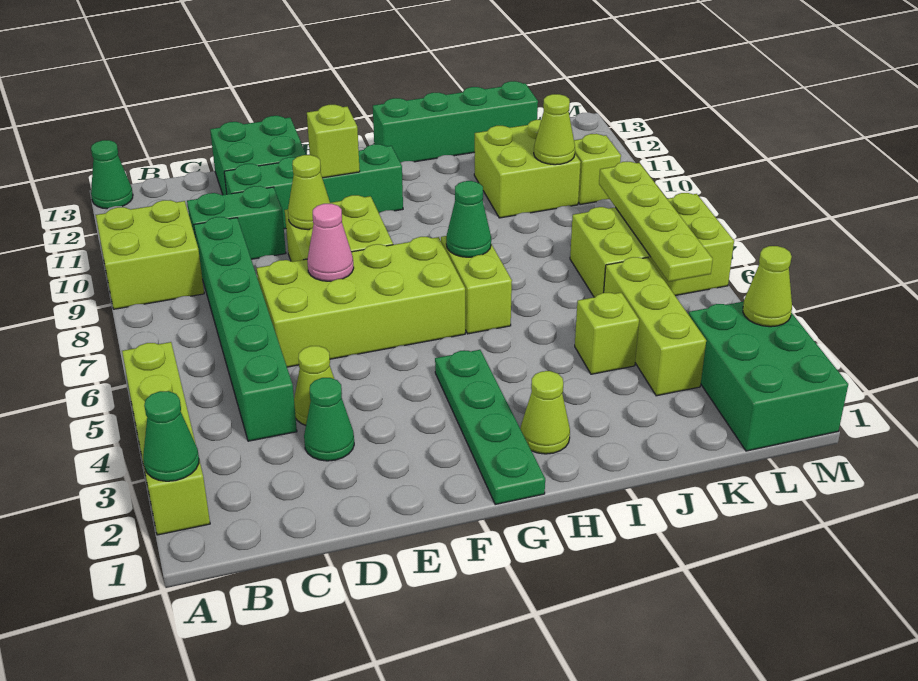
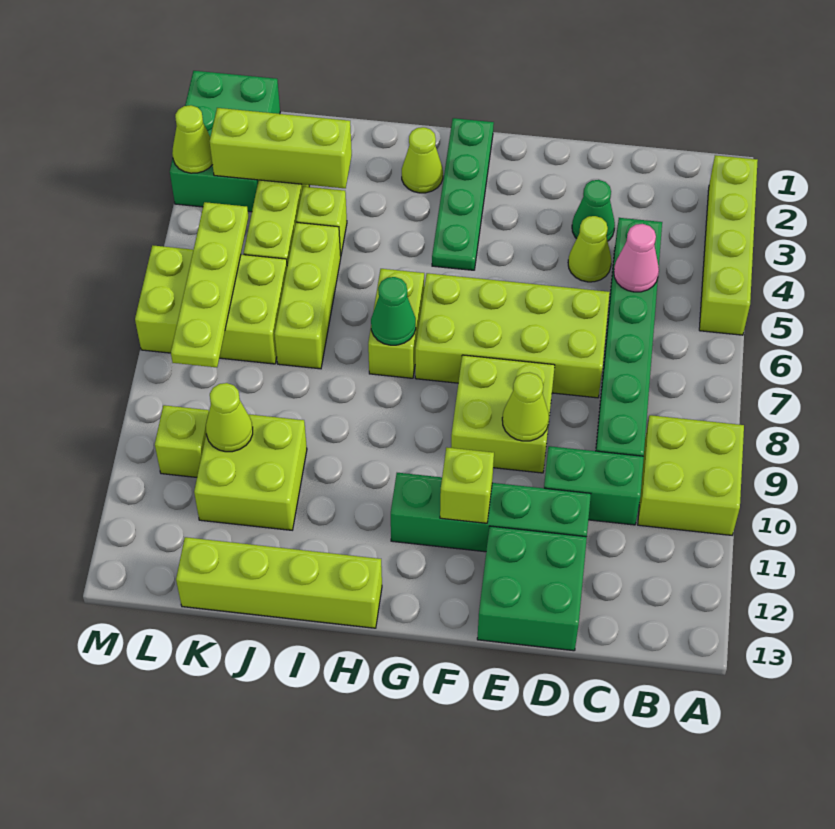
green cone A2 level 2 -> none
green cone A13 level 1 -> none
pink cone E7 level 2 -> pink cone C5 level 2
green brick H13:K13 level 1 -> lime brick H13:K13 level 1
none -> lime brick J3:L3 level 2
none -> lime brick J5:J7 level 1

